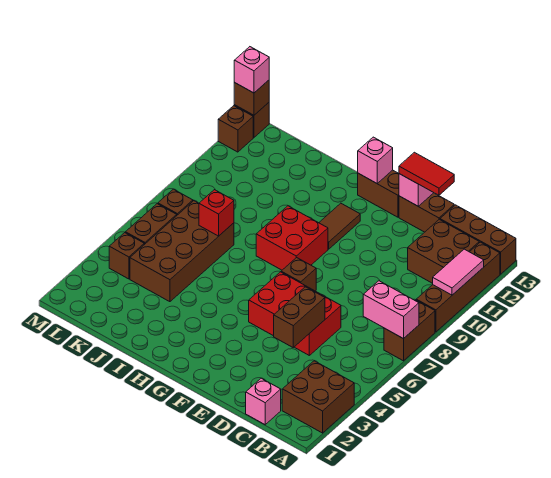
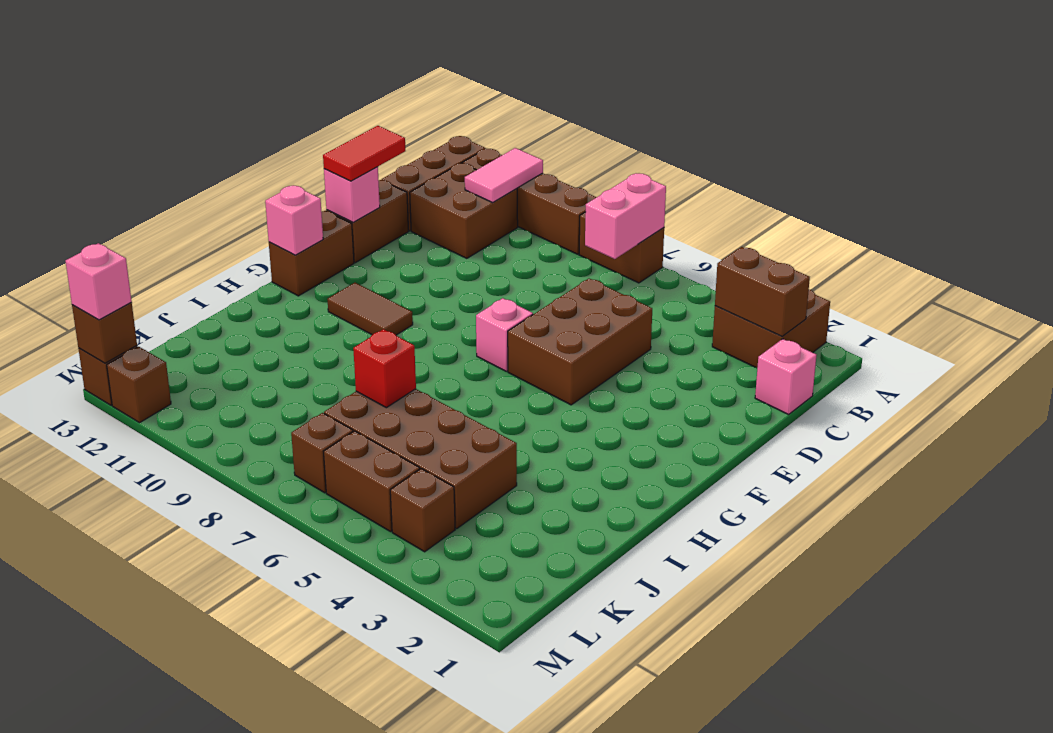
pink tile A10:A11 level 2 -> pink tile A11:B11 level 2
brown brick D4:D5 level 2 -> brown brick B2:B3 level 2
red brick D5:F6 level 1 -> brown brick D5:F6 level 1
brown brick F7 level 1 -> pink brick F7 level 1
red brick G8:H9 level 1 -> none

